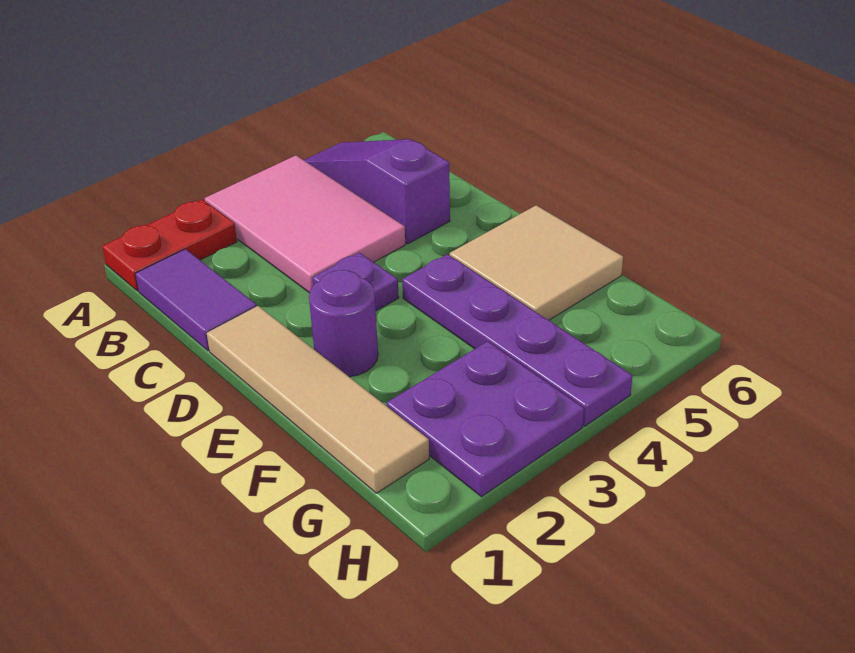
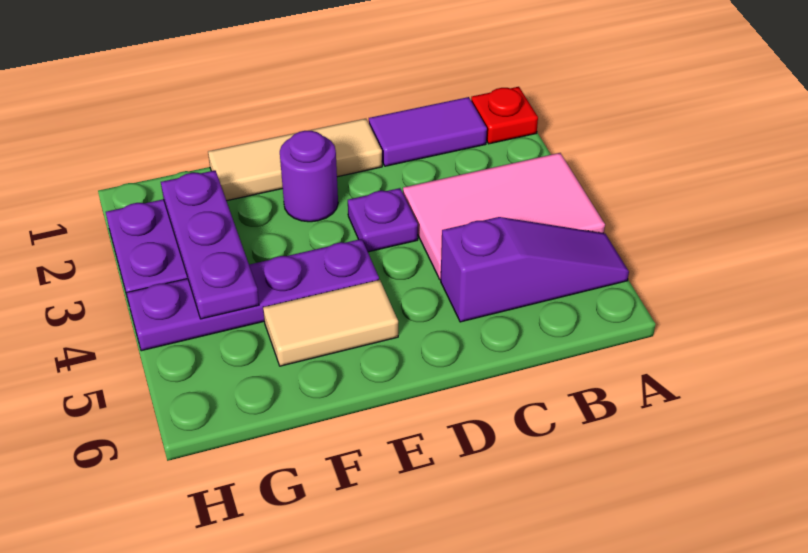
red plate A1:A2 level 1 -> red plate A1 level 1
tan tile D1:G1 level 1 -> tan tile D1:F1 level 1
tan tile E5:F6 level 1 -> tan tile E5:F5 level 1
none -> purple plate G2:G4 level 2

